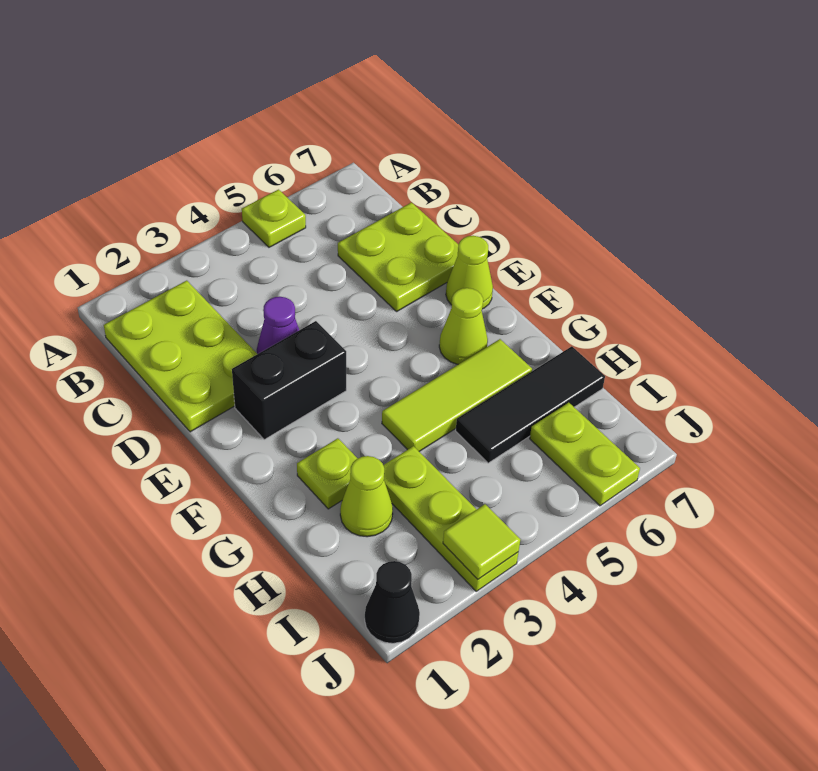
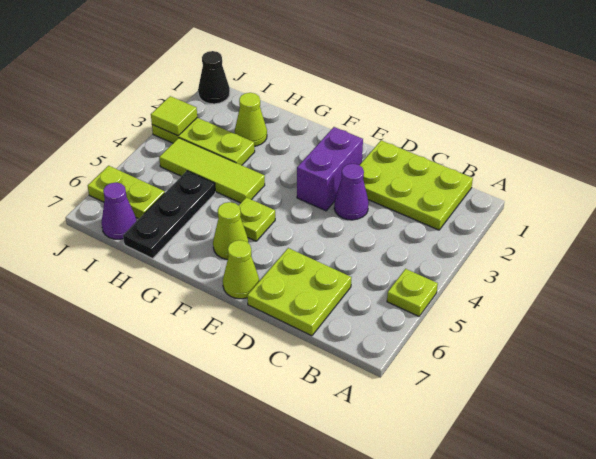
black brick E2:E3 level 1 -> purple brick E2:E3 level 1
lime plate G2 level 1 -> lime plate F5 level 1
lime tile G4:G6 level 1 -> lime tile G4:I4 level 1
black tile H5:H7 level 1 -> black plate H5:H7 level 1
none -> purple cone I7 level 1

